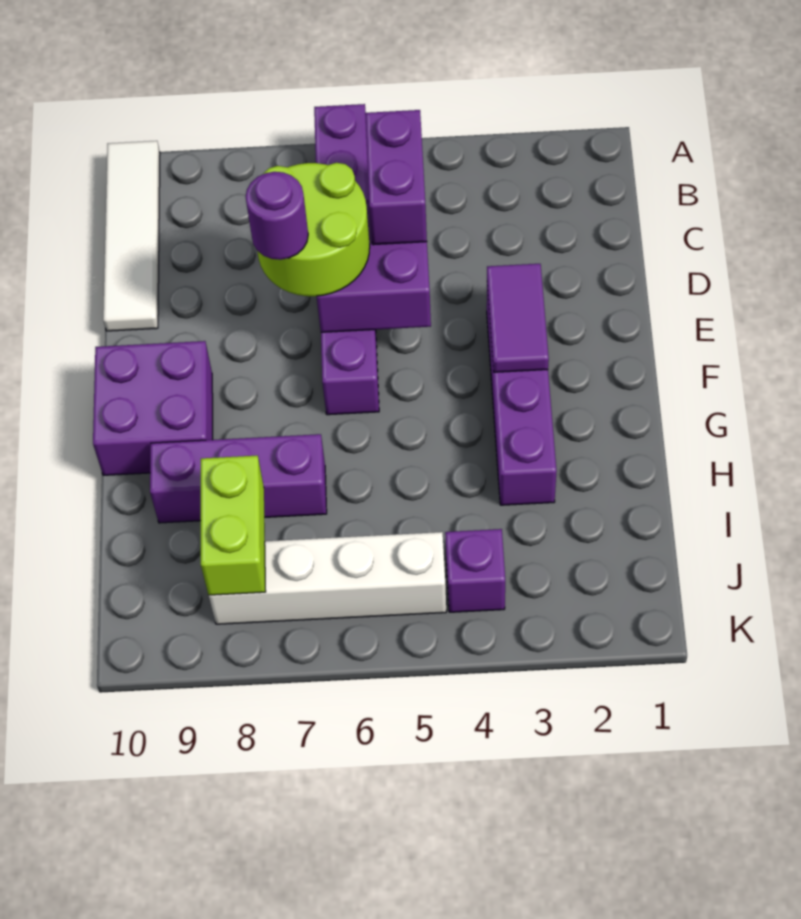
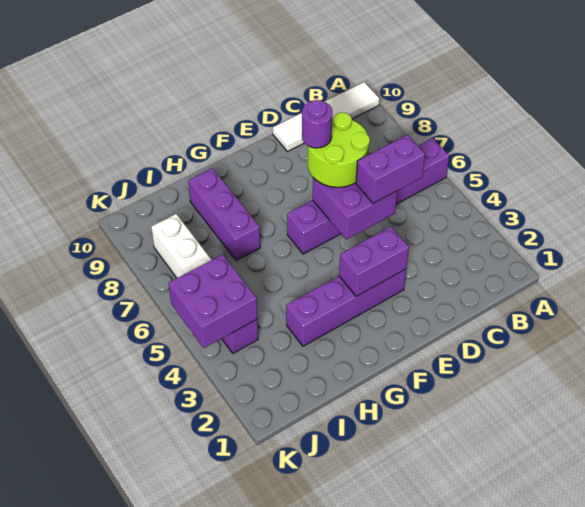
purple tile E3:F3 level 2 -> purple brick E3:F3 level 2
purple brick F9:G10 level 1 -> purple brick J4:K5 level 2
lime brick I8:J8 level 2 -> none

